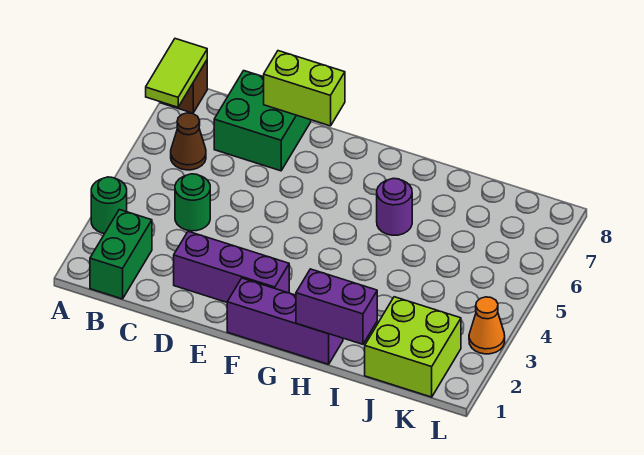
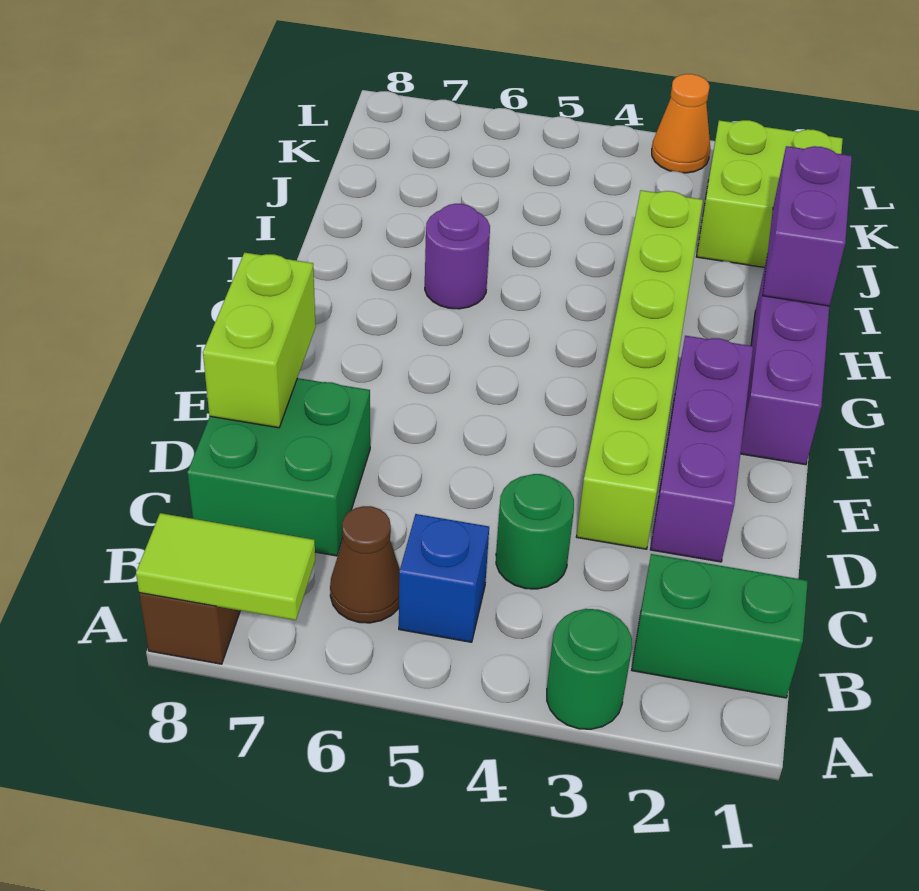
none -> blue brick B5 level 1
none -> lime brick D3:I3 level 1

